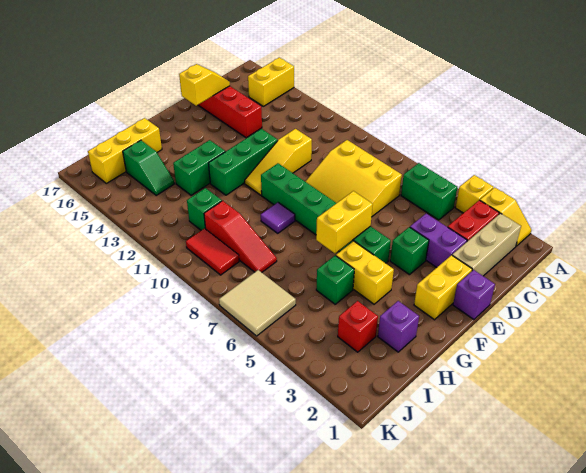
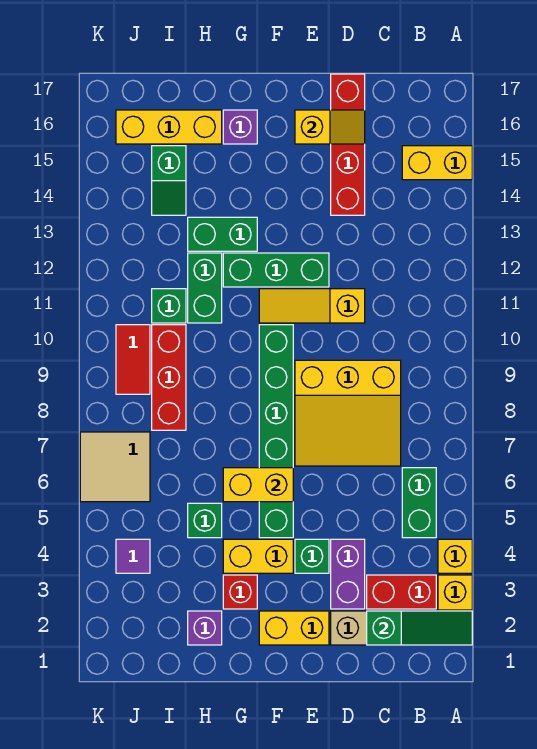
none -> green slope A2:C2 level 2 top C
yellow slope C7:E9 level 1 top C -> yellow slope C7:E9 level 1 top 9
purple brick E1 level 1 -> purple brick G16 level 1
yellow brick G4:G5 level 1 -> yellow brick F4:G4 level 1
purple tile G9 level 1 -> purple tile J4 level 1
none -> green brick H11:H12 level 1
red brick I3 level 1 -> red brick G3 level 1
red slope I8:I10 level 1 top 10 -> red brick I8:I10 level 1

